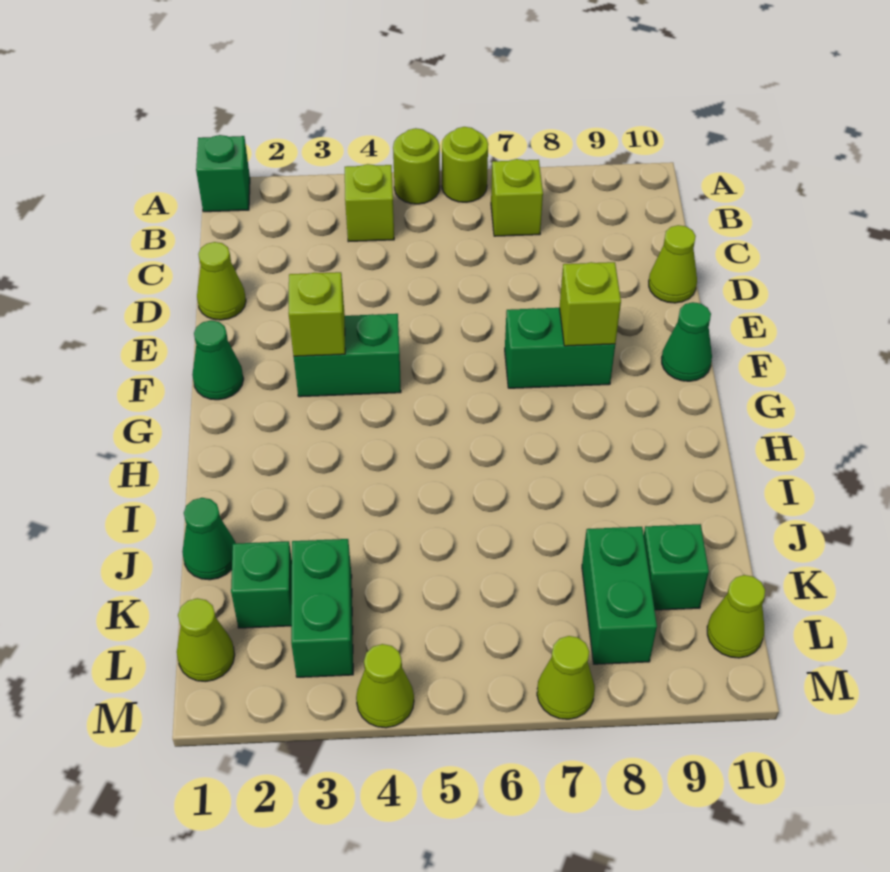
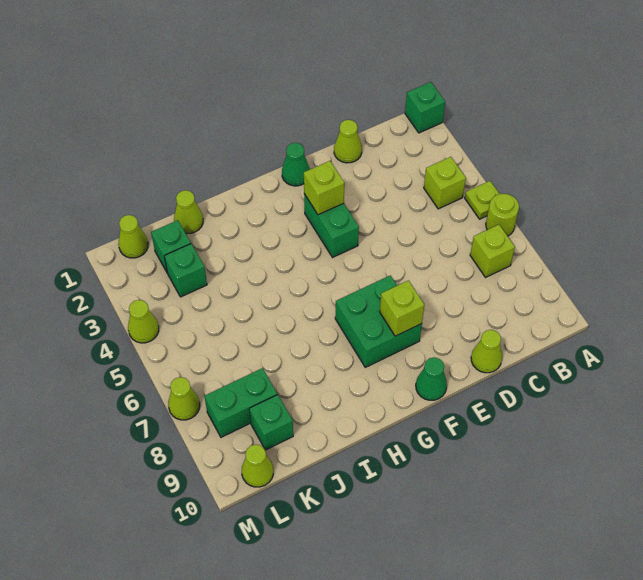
lime round brick A5 level 1 -> lime plate A5 level 1
green brick F7:F8 level 1 -> green brick F7:G8 level 1
green cone J1 level 1 -> lime cone J1 level 1
green brick K3:L3 level 1 -> green brick K3 level 1

